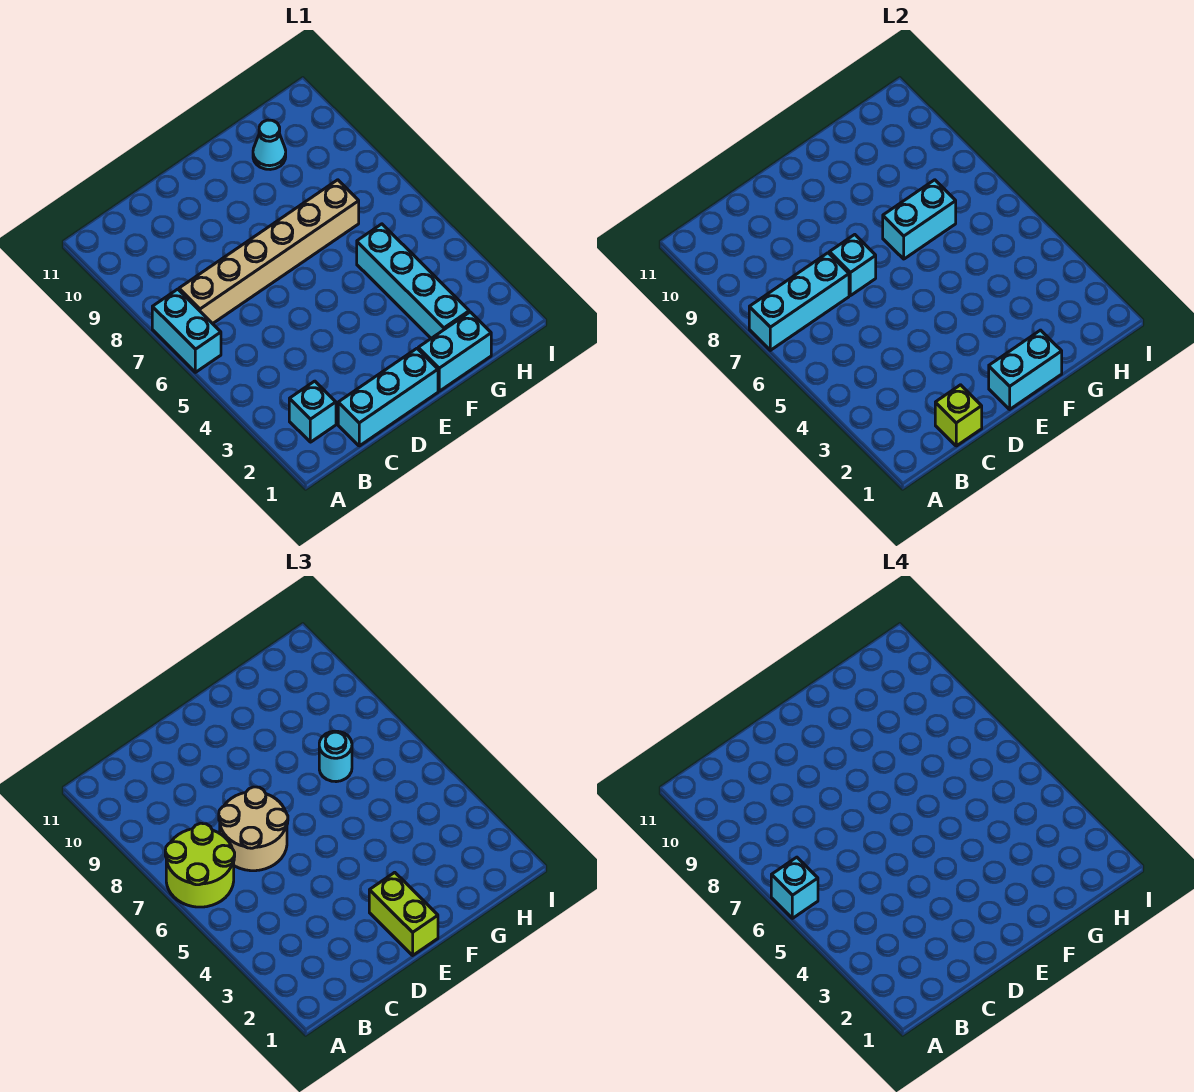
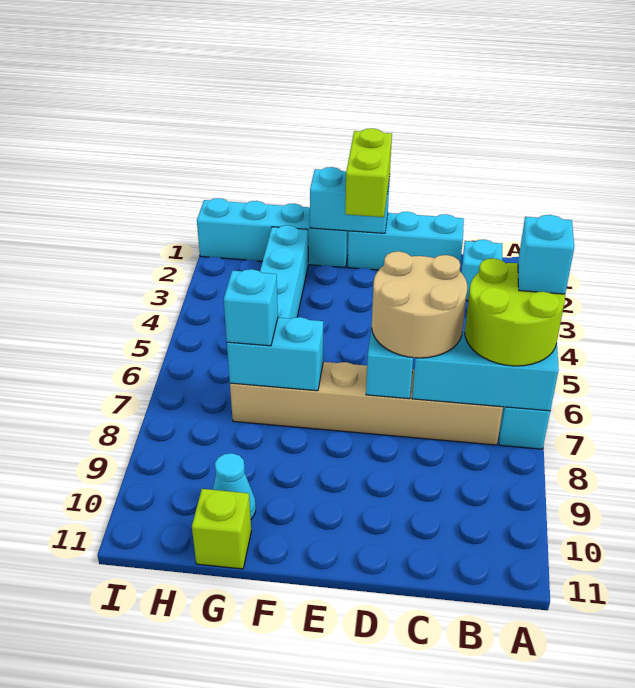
lime brick C1 level 2 -> lime brick G11 level 1
cyan brick F1:G1 level 1 -> cyan brick F1:I1 level 1
cyan round brick G7 level 3 -> cyan brick G7 level 3

